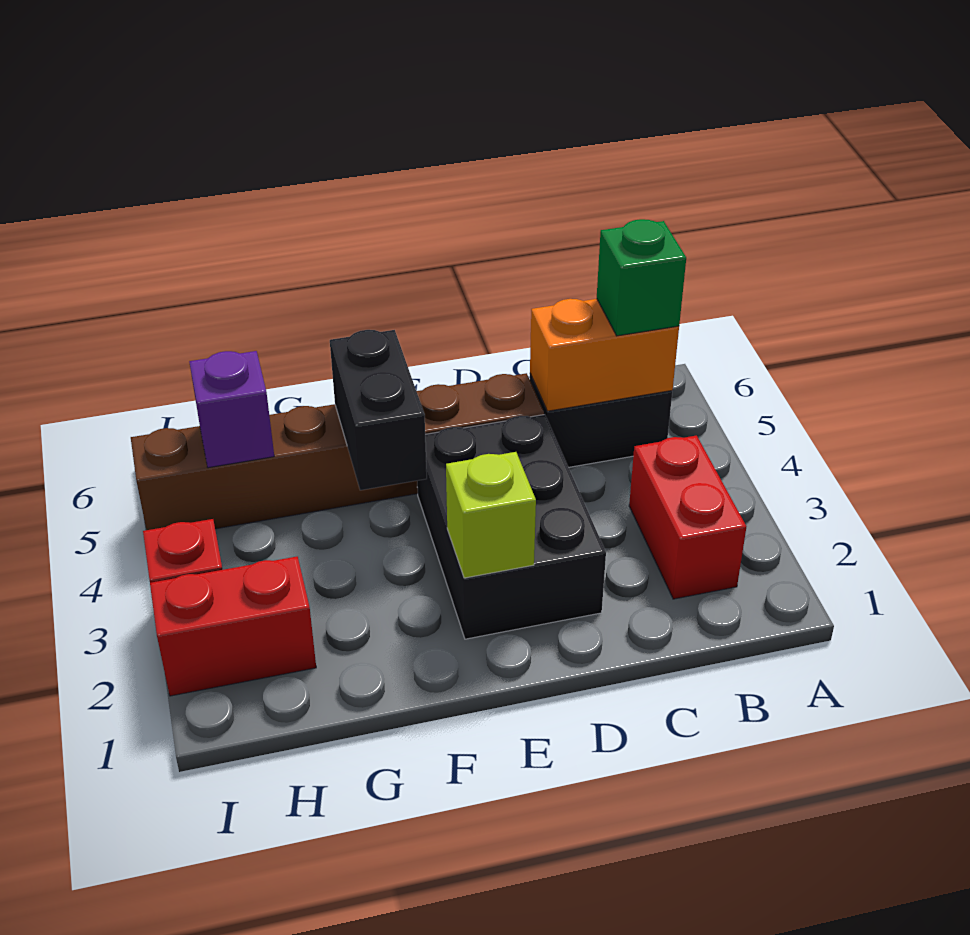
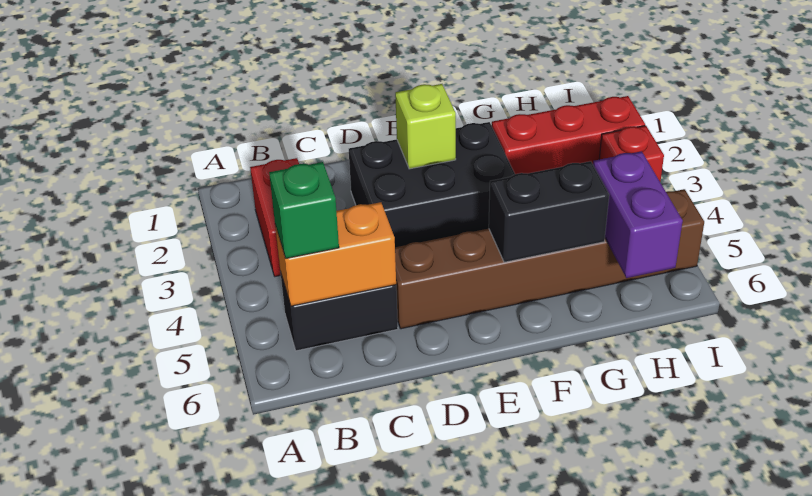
black brick D2:E4 level 1 -> black brick D2:F3 level 1
black brick F4:F5 level 2 -> black brick F5:G5 level 2
red brick H2:I2 level 1 -> red brick G2:I2 level 1
purple brick H5 level 2 -> purple brick H5:H6 level 2

